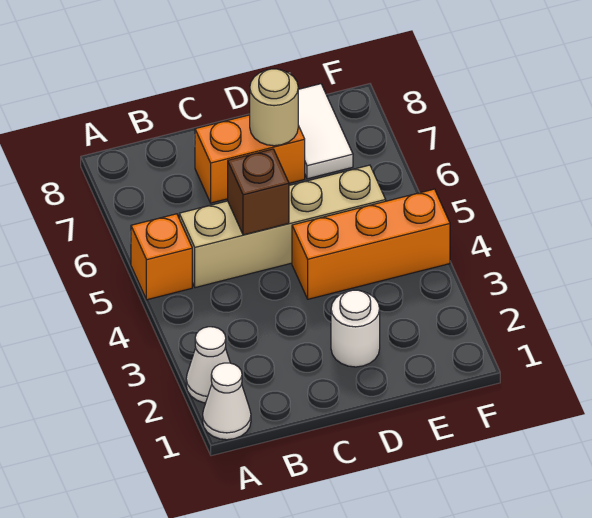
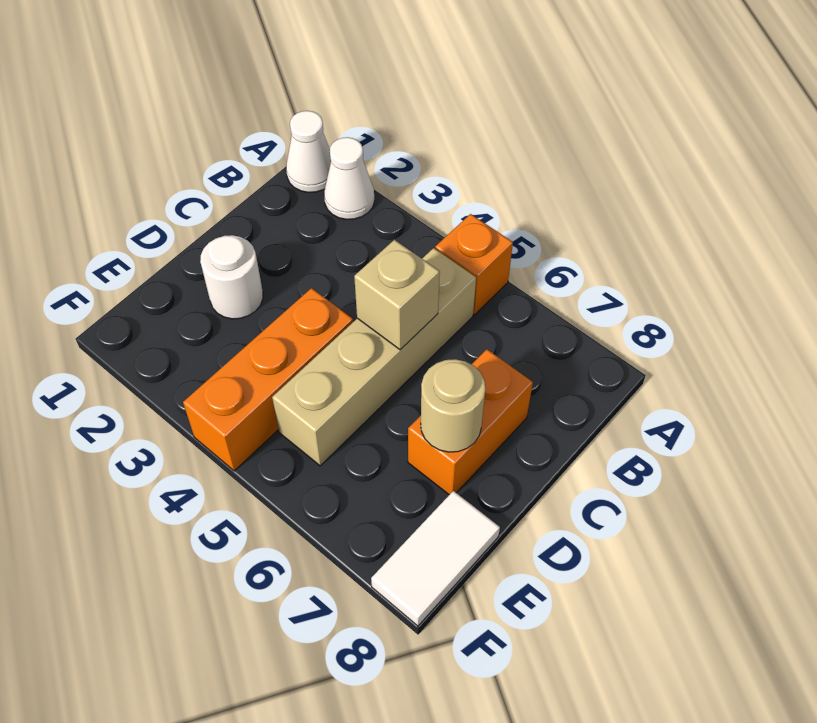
brown brick C5 level 2 -> tan brick C5 level 2
white tile E7:E8 level 1 -> white tile E8:F8 level 1

